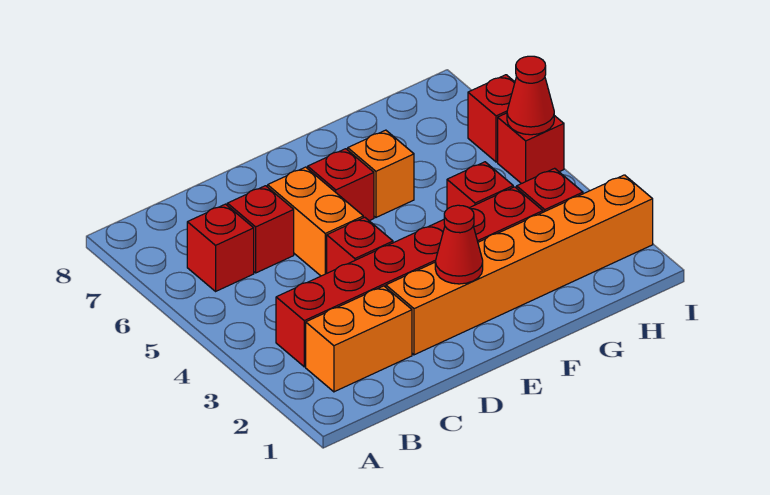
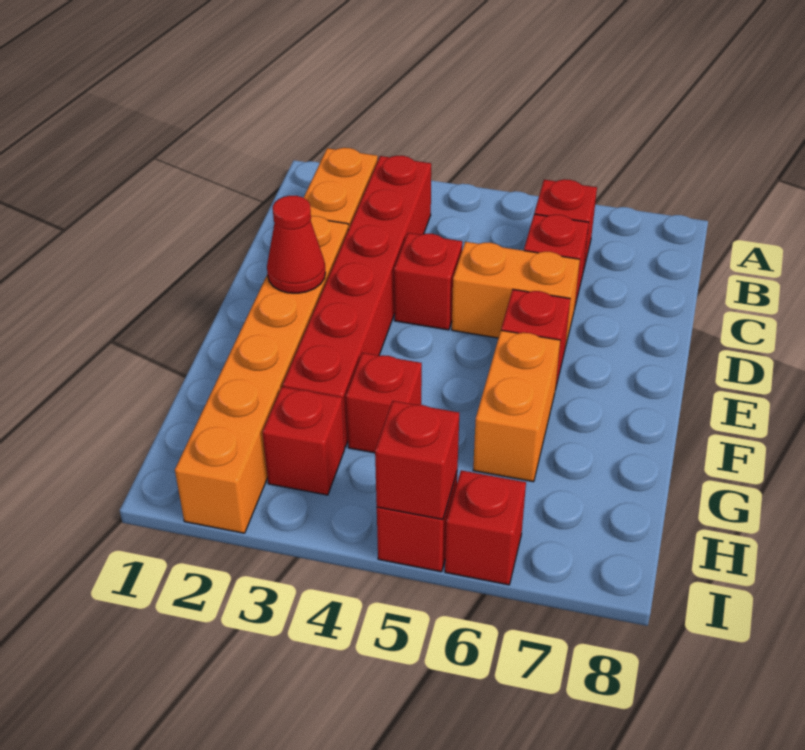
orange brick F6 level 1 -> orange brick F6:G6 level 1
red cone I5 level 2 -> red brick I5 level 2

